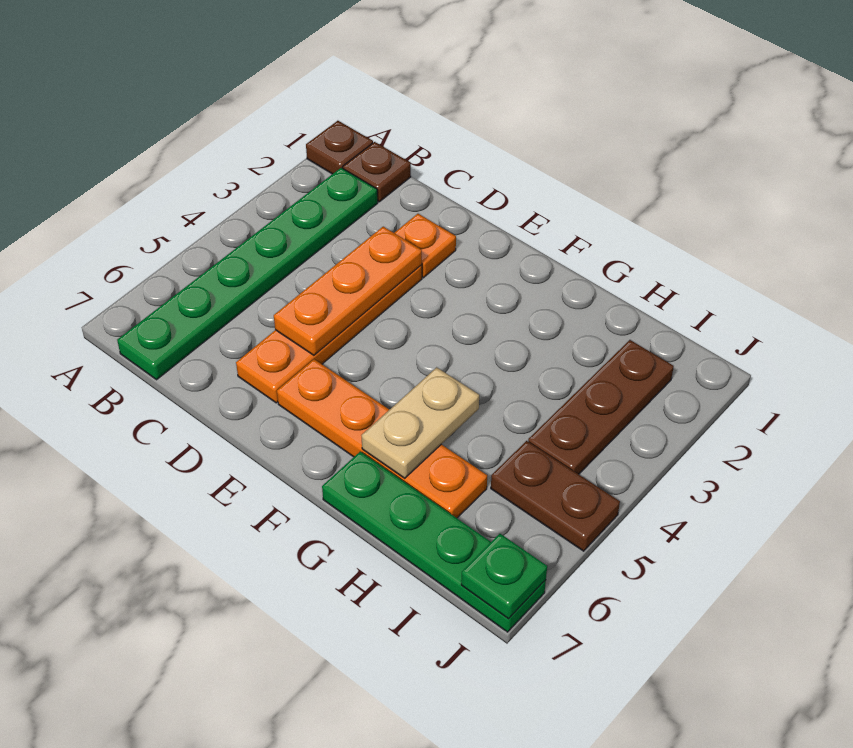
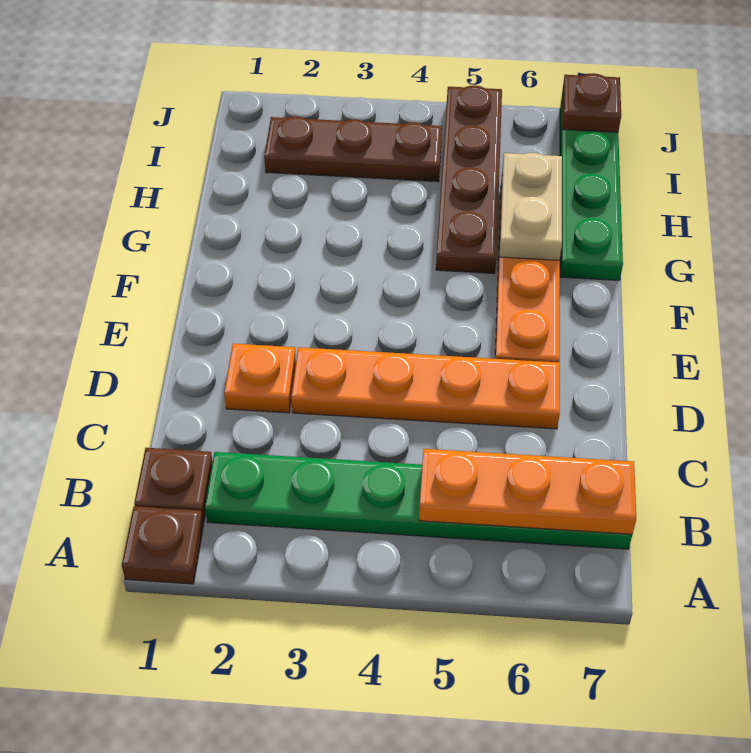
orange plate D3:D5 level 2 -> orange plate B5:B7 level 2
tan plate G5:G6 level 2 -> tan plate G6:H6 level 2
brown plate I5:J5 level 1 -> brown plate G5:J5 level 1
green plate J7 level 2 -> brown plate J7 level 2

